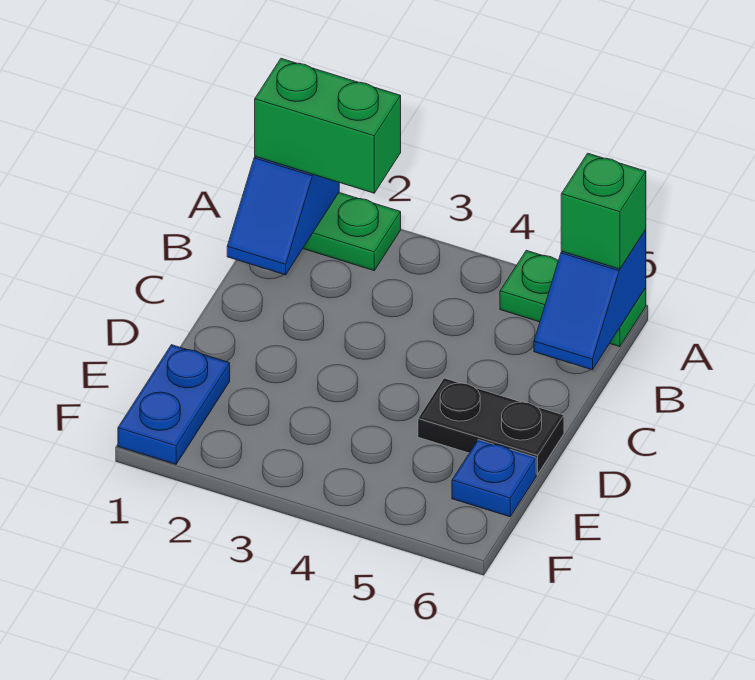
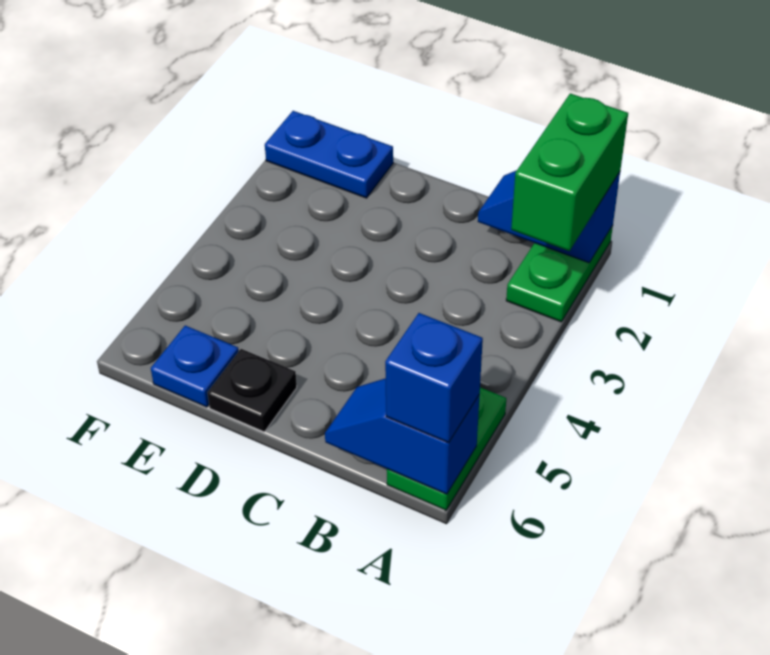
green brick A6 level 3 -> blue brick A6 level 3
black plate D5:D6 level 1 -> black plate D6 level 1

